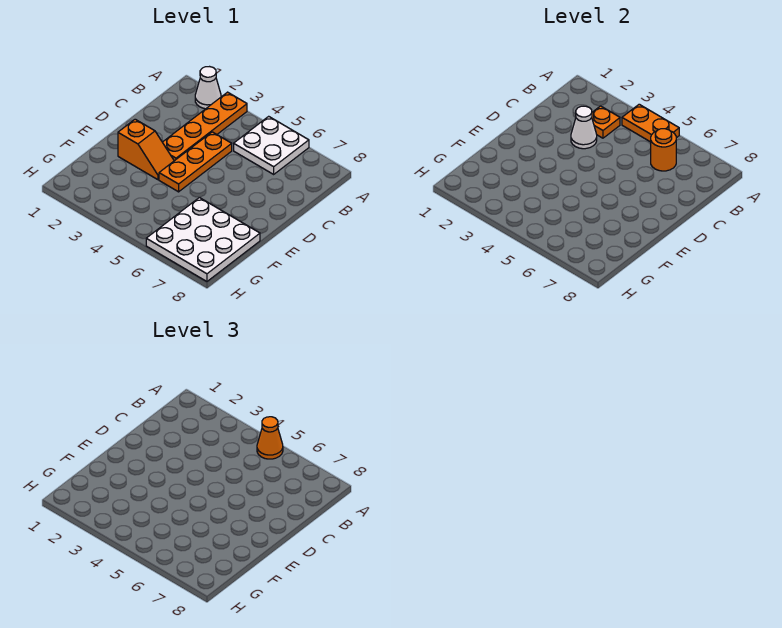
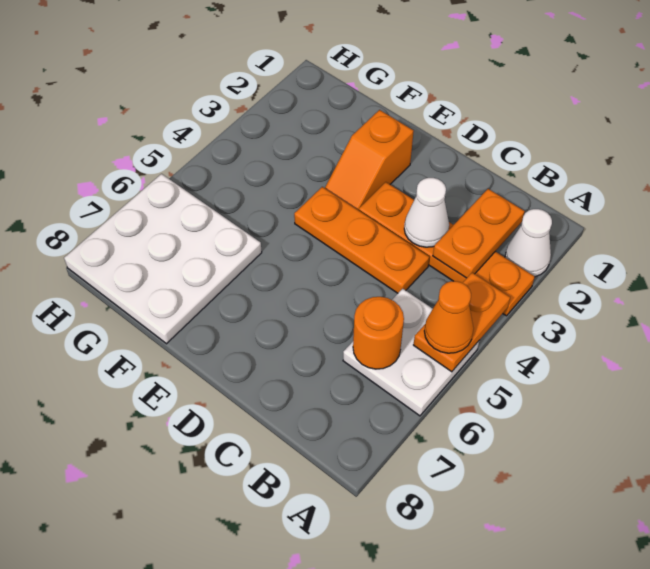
orange plate B3 level 2 -> orange plate B2:B3 level 2

